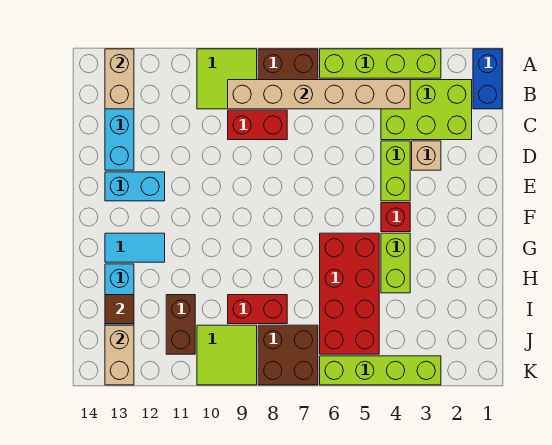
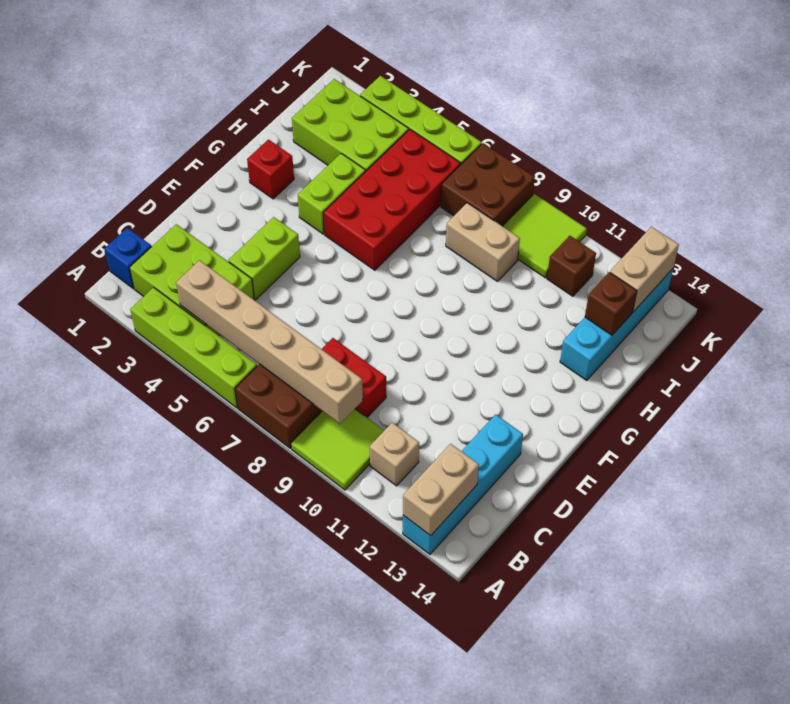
blue brick A1:B1 level 1 -> blue brick B1 level 1
tan brick D3 level 1 -> tan brick B11 level 1
cyan brick E12:E13 level 1 -> none
red brick F4 level 1 -> red brick G2 level 1
cyan tile G12:G13 level 1 -> none
none -> lime brick I2:J4 level 1
red brick I8:I9 level 1 -> tan brick I8:I9 level 1
brown brick I11:J11 level 1 -> brown brick J11 level 1
brown tile I13 level 2 -> brown brick I13 level 2

